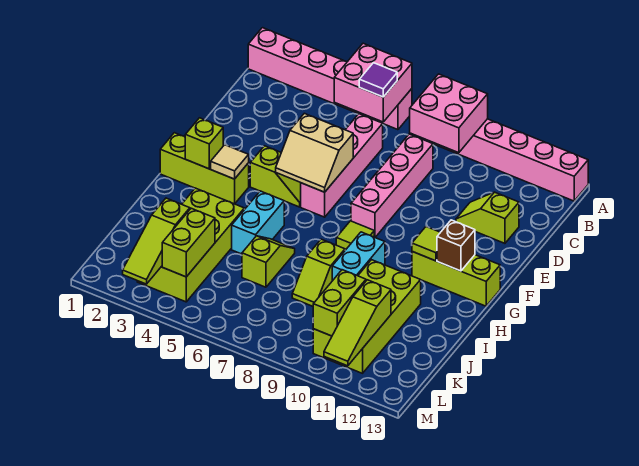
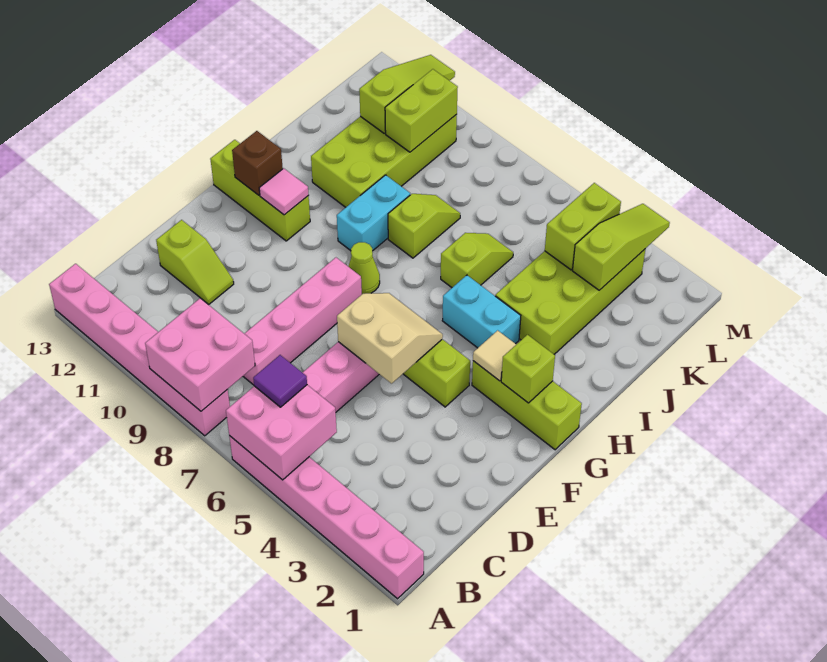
lime tile G8 level 1 -> lime cone G8 level 1
lime tile G11 level 2 -> pink tile G11 level 2
cyan brick H5:I5 level 1 -> cyan brick H4:H5 level 1
lime slope I6:J6 level 1 top J -> lime slope I6:J6 level 1 top I

